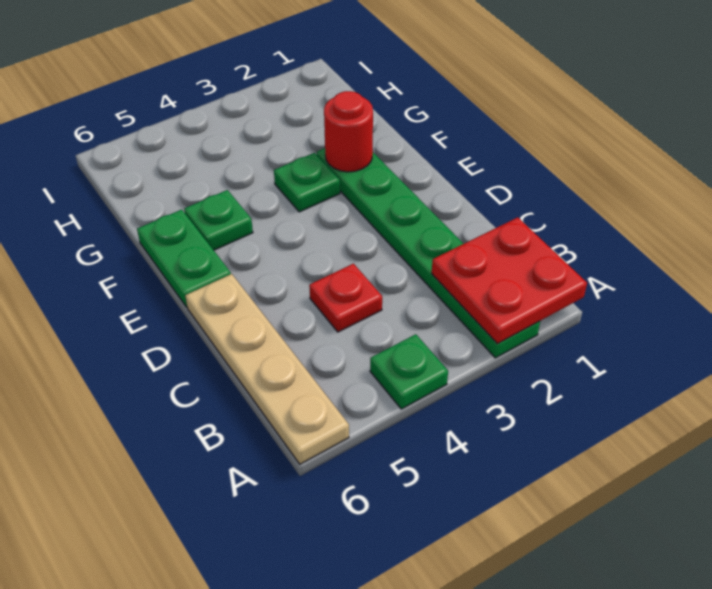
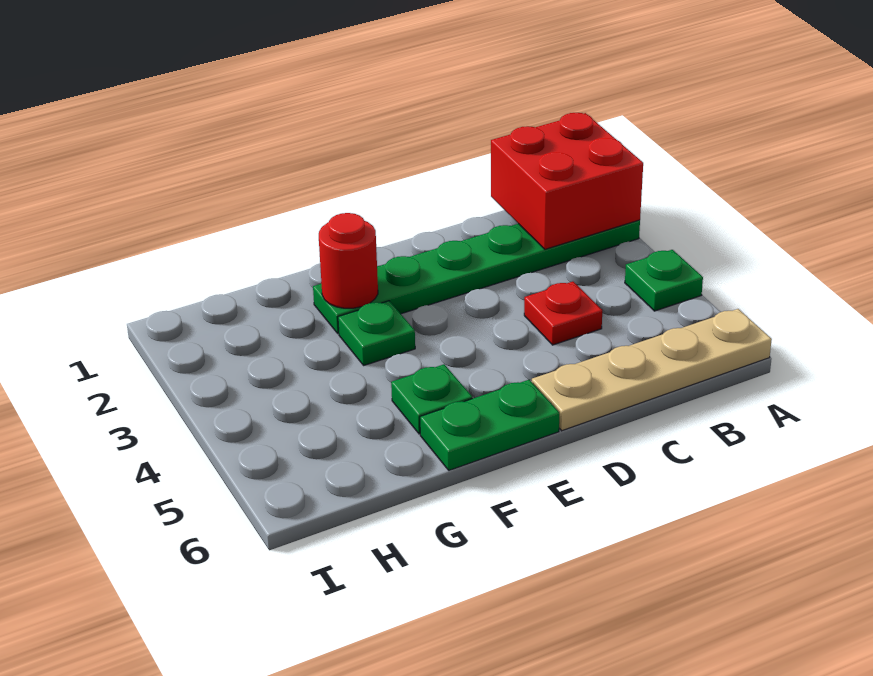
red plate A1:B2 level 2 -> red brick A1:B2 level 2

